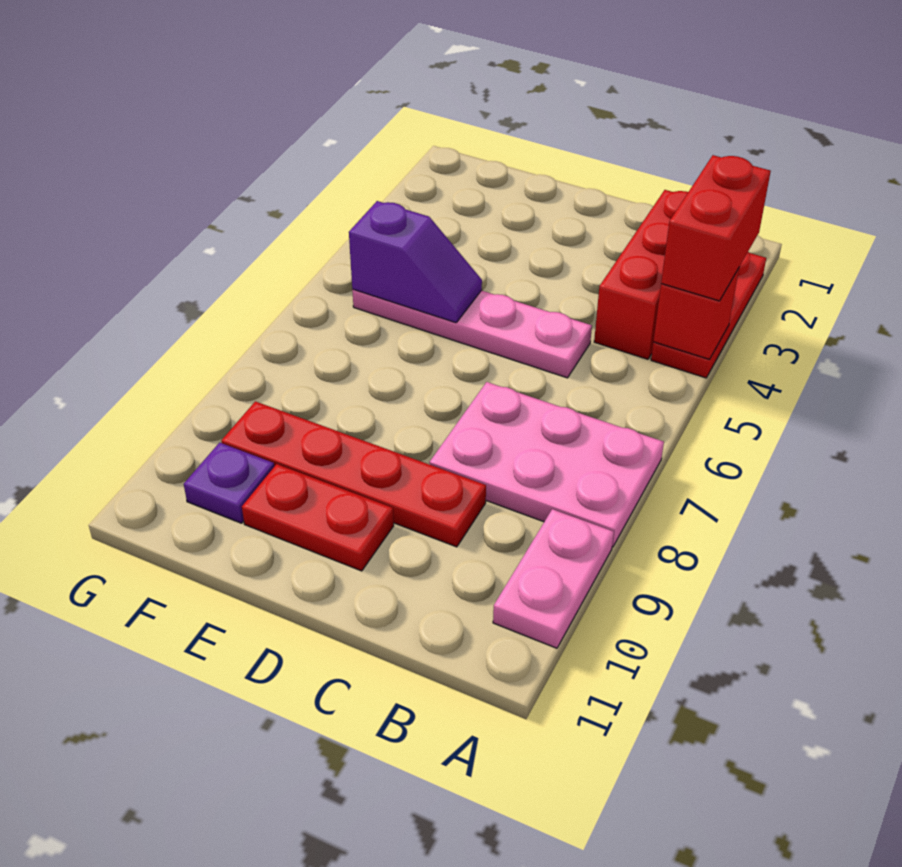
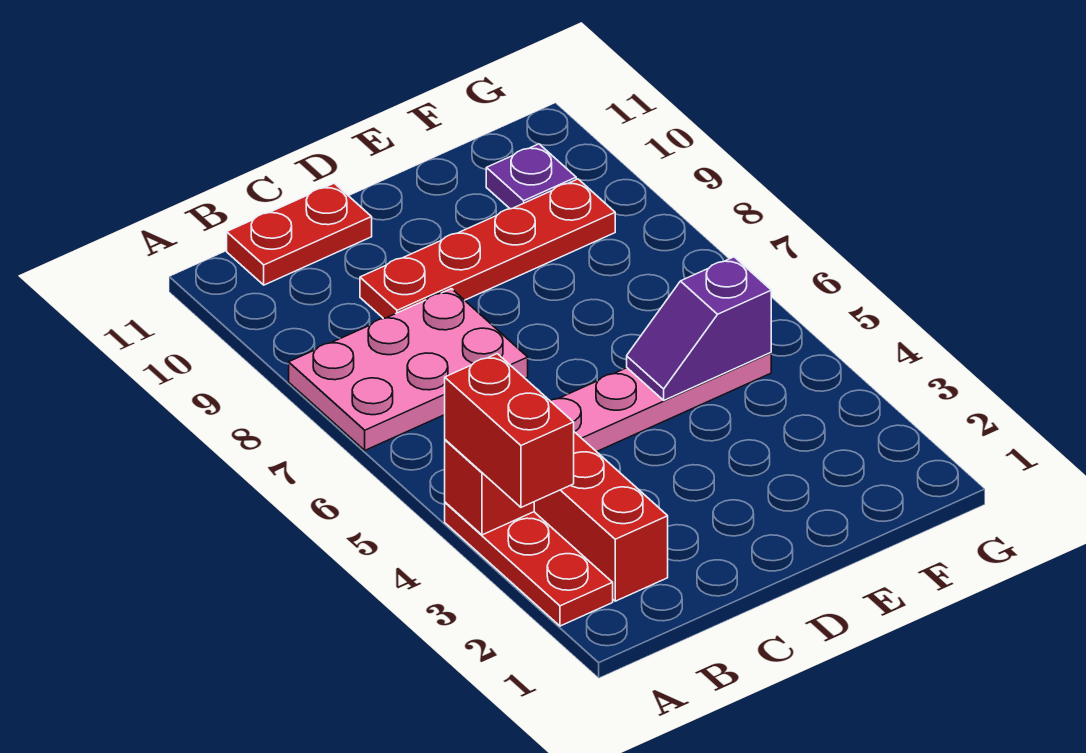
pink plate A9:A10 level 1 -> none
red plate D10:E10 level 1 -> red plate B11:C11 level 1

